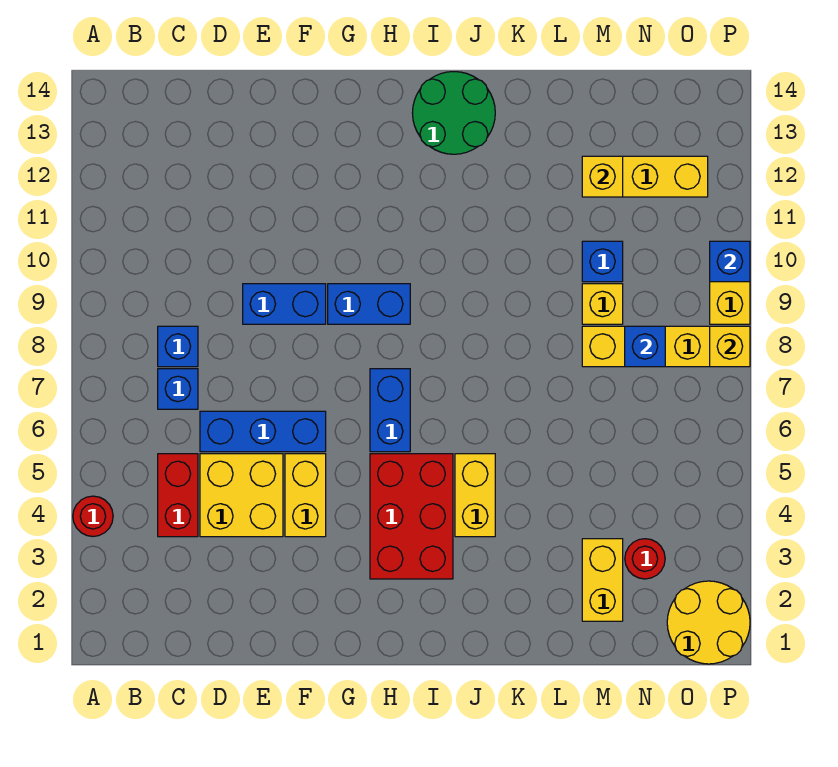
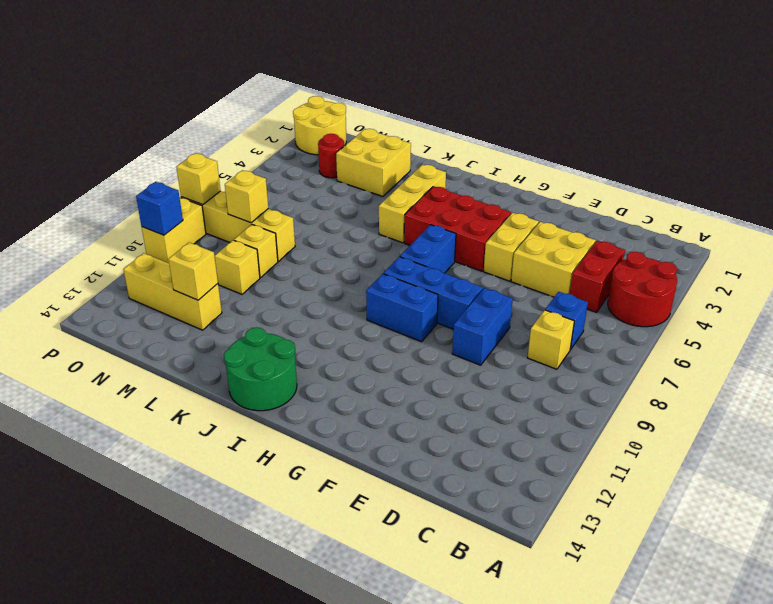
red round brick A4 level 1 -> red round brick A4:B5 level 1
blue brick C8 level 1 -> yellow brick C8 level 1
blue brick D6:F6 level 1 -> blue brick F8:H8 level 1
blue brick E9:F9 level 1 -> blue brick E8:E9 level 1
red brick H3:I5 level 1 -> red brick G4:I5 level 1
yellow brick J4:J5 level 1 -> yellow brick J3:J5 level 1
yellow brick M2:M3 level 1 -> yellow brick L2:M3 level 1
blue brick M10 level 1 -> yellow brick M10 level 1
blue brick N8 level 2 -> yellow brick N8 level 2

